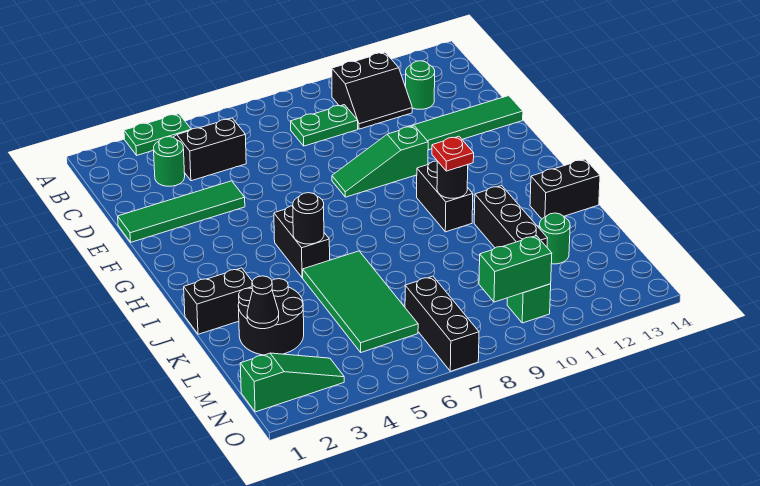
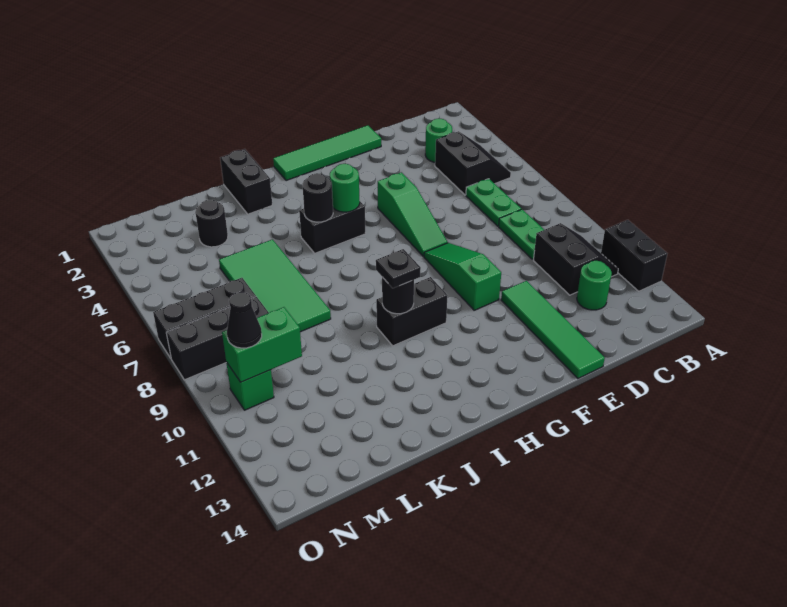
green plate A3:A4 level 1 -> green plate C6:C7 level 1
black slope B10:C11 level 1 top B -> black slope B10:C11 level 1 top C
green tile E1:E4 level 1 -> green tile E1:H1 level 1
red plate I10 level 3 -> black plate I10 level 3
green tile J5:M6 level 1 -> green tile K5:L8 level 1
black brick J11:L11 level 1 -> black brick M8:O8 level 1
black brick J13:J14 level 1 -> black brick A11:A12 level 1
black round brick K2:L3 level 1 -> black round brick L3 level 1
black cone L2 level 2 -> black cone N10 level 3
green round brick L12 level 1 -> green round brick H5 level 2
green slope N1:N3 level 1 top 1 -> green slope F5:F7 level 1 top 5
green brick N9:N10 level 2 -> green brick M10:N10 level 2

